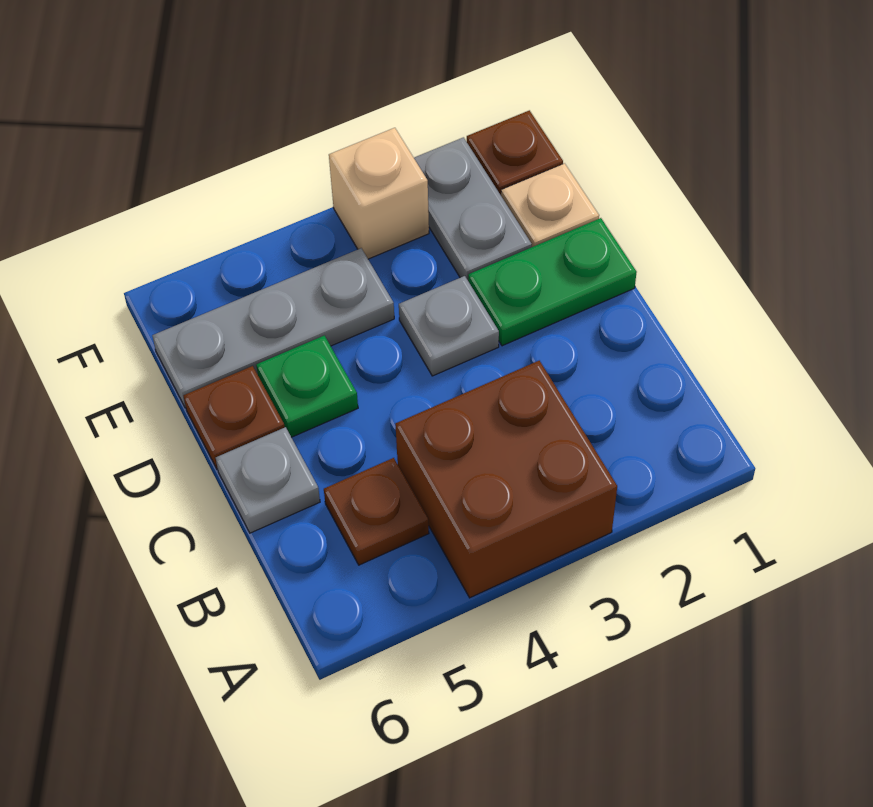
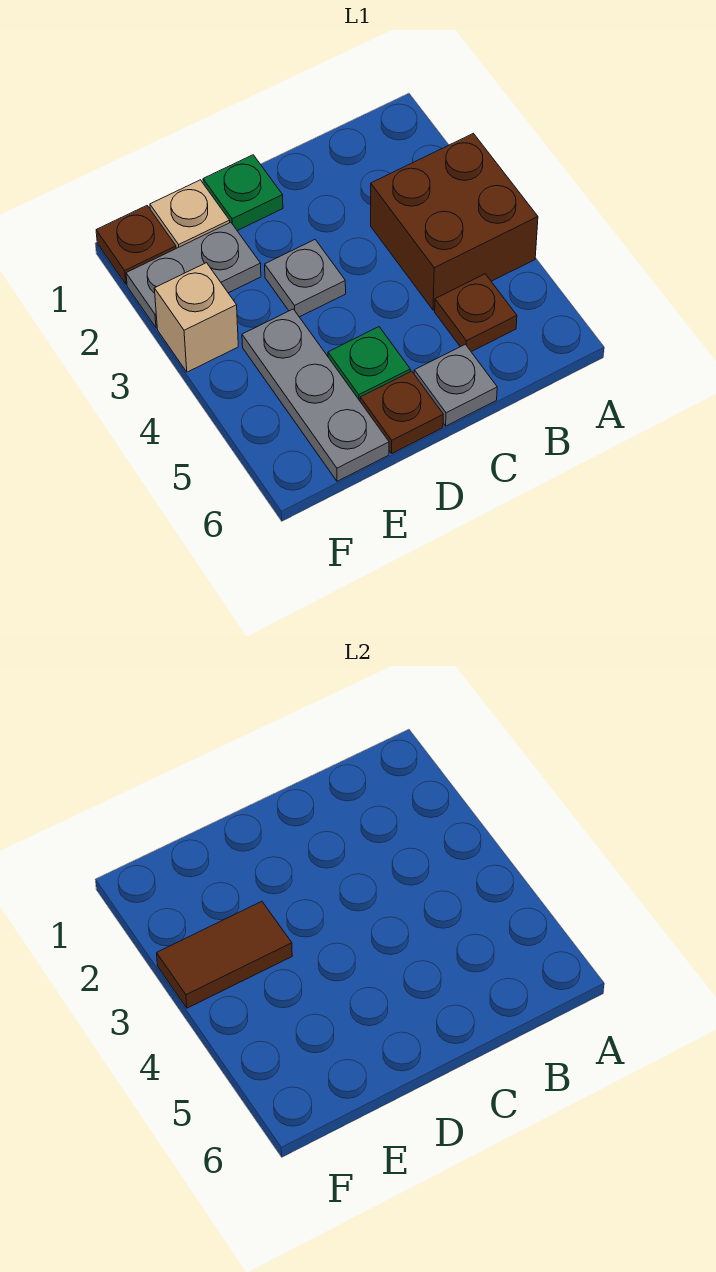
green plate D1:D2 level 1 -> green plate D1 level 1
none -> brown tile E3:F3 level 2

